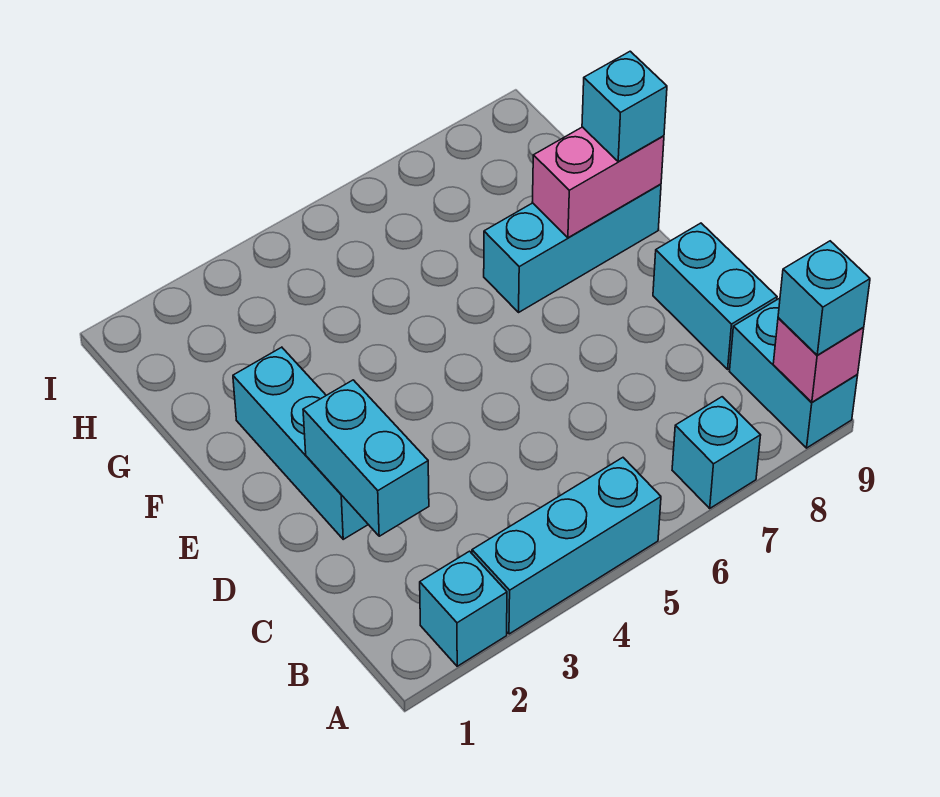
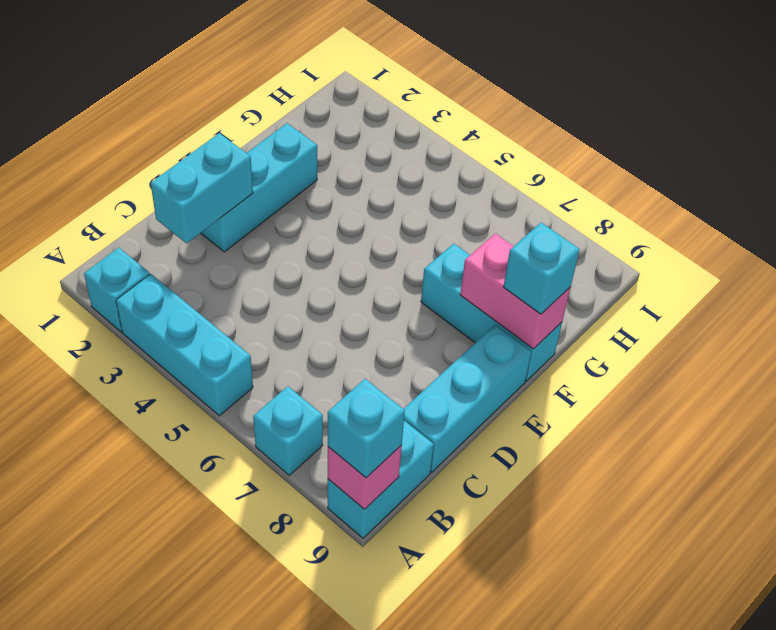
cyan brick C9:D9 level 1 -> cyan brick C9:E9 level 1

